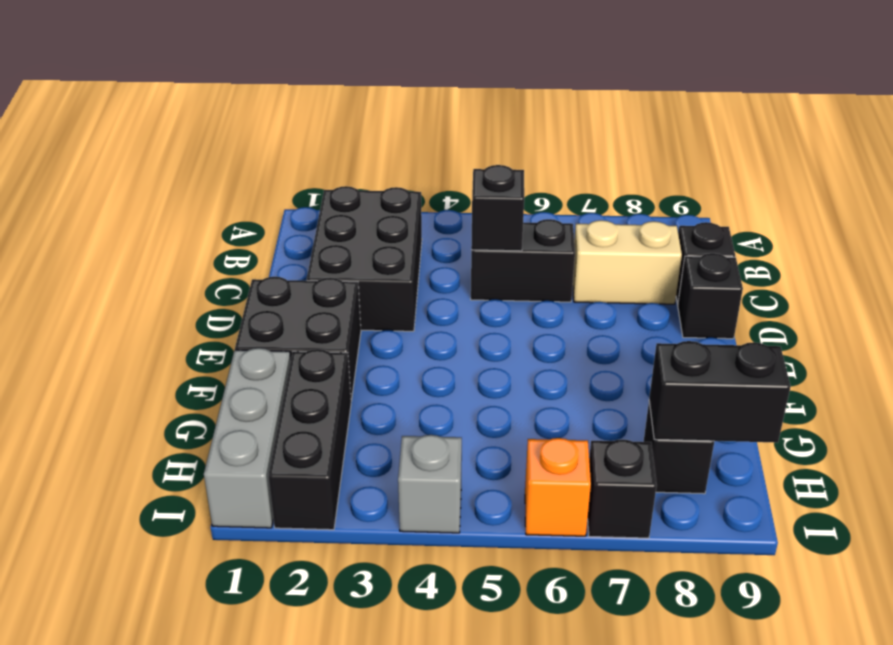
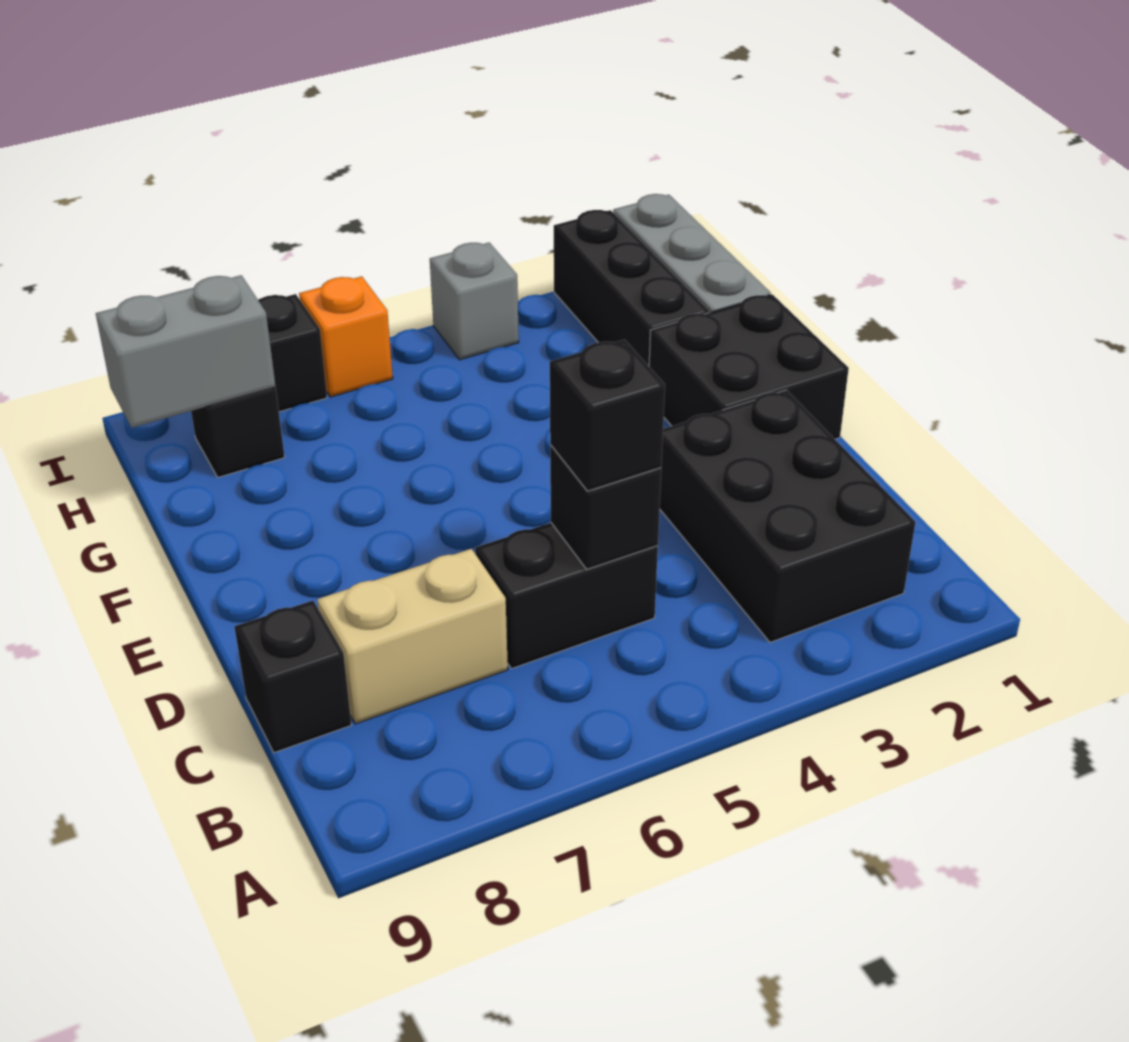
black brick D9 level 1 -> black brick C5 level 3
black brick H8:H9 level 2 -> grey brick H8:H9 level 2

